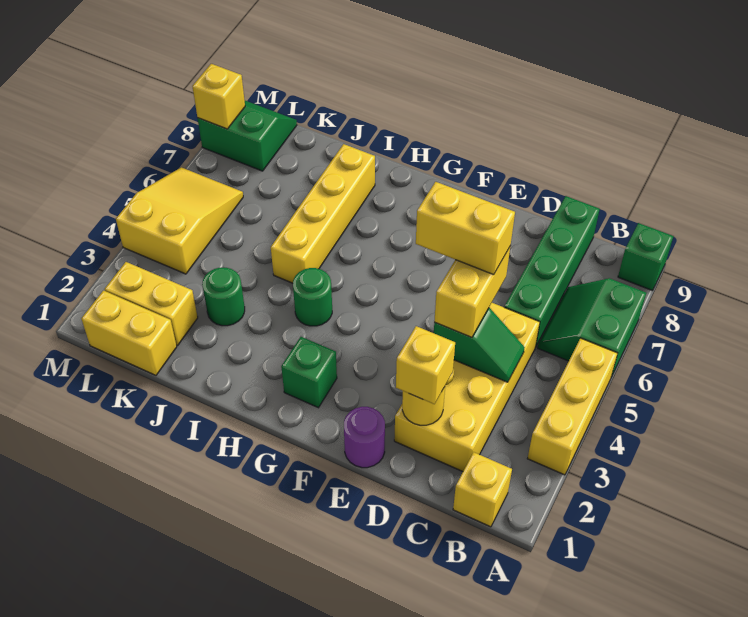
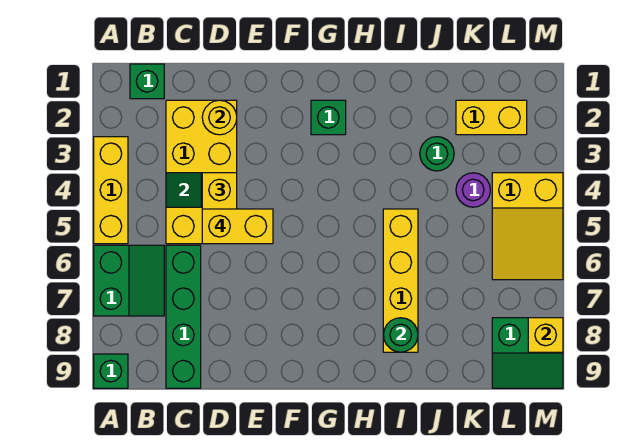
yellow brick B1 level 1 -> green brick B1 level 1
yellow brick D2 level 3 -> none
purple round brick E1 level 1 -> purple round brick K4 level 1
green round brick H4 level 1 -> green round brick I8 level 2
yellow brick K1:L1 level 1 -> none

